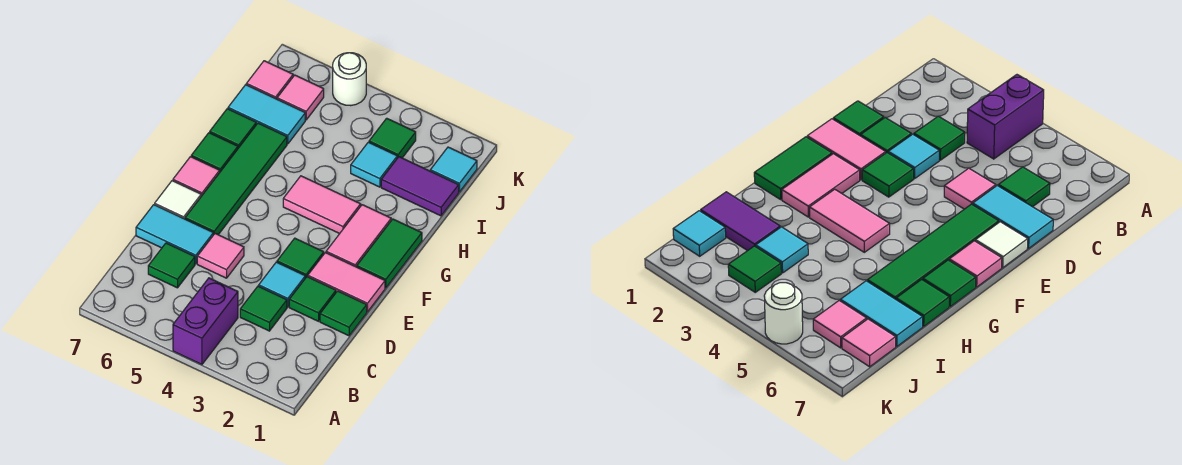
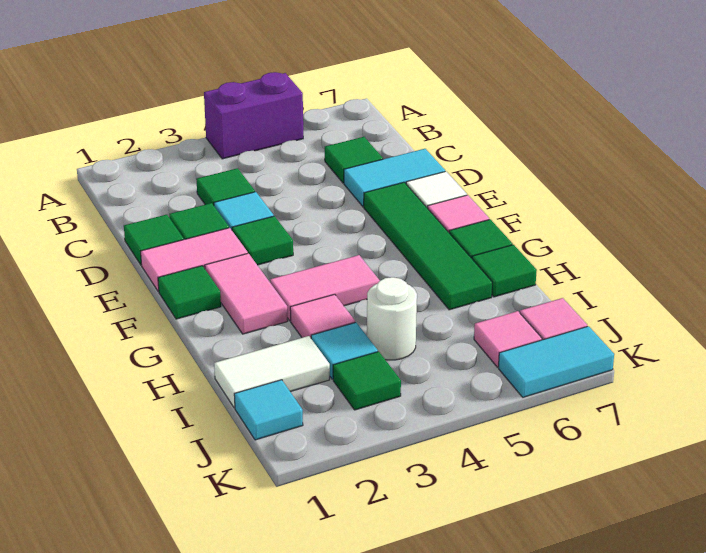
purple brick A4:B4 level 1 -> purple brick A4:A5 level 1
pink tile D5 level 1 -> pink tile H3 level 1
green tile F1:G1 level 1 -> green tile F1 level 1
purple tile I1:I2 level 1 -> white tile I1:I2 level 1
cyan tile I6:I7 level 1 -> cyan tile K6:K7 level 1
white round brick K5 level 1 -> white round brick I4 level 1

